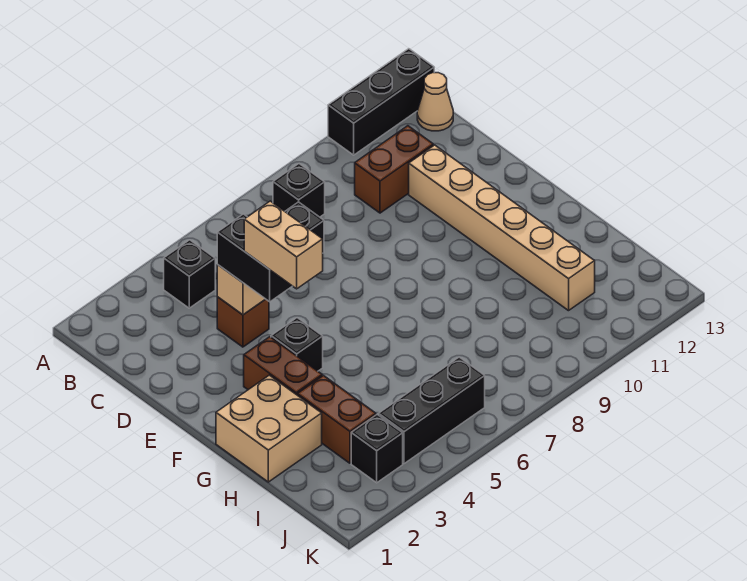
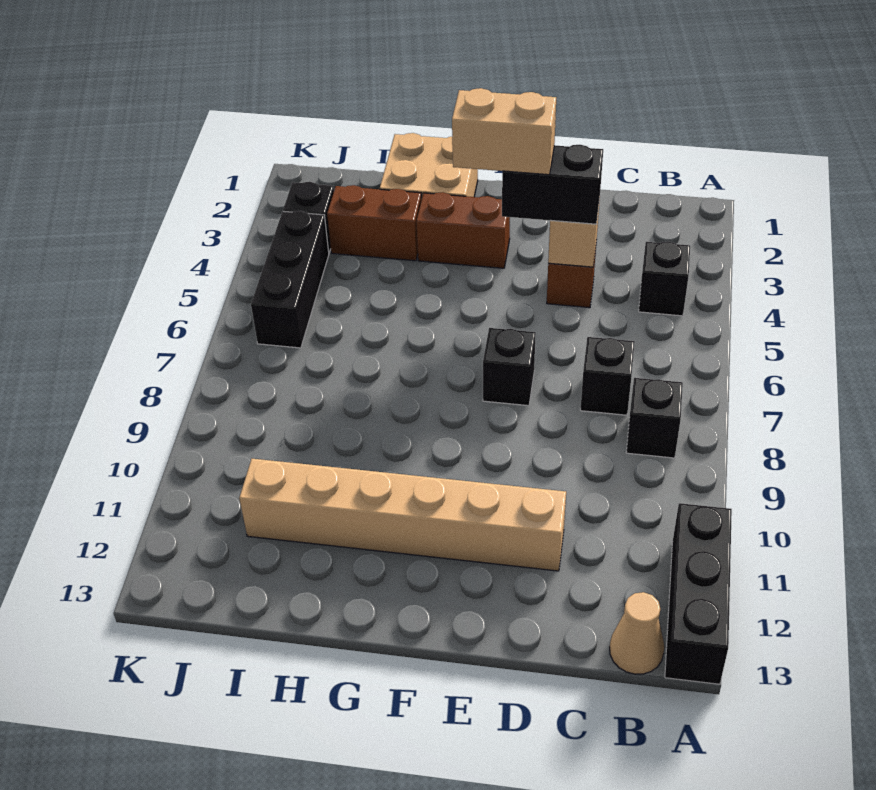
brown brick C10:C11 level 1 -> none
black brick F4 level 1 -> black brick E7 level 1

